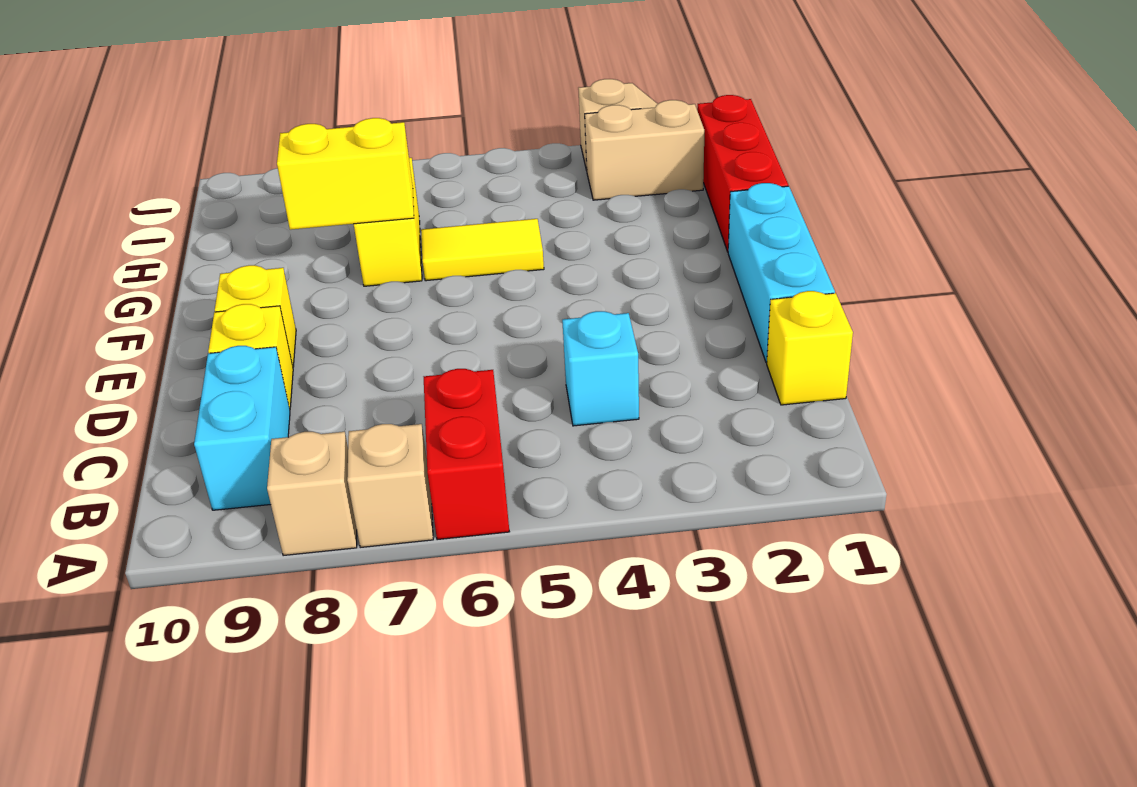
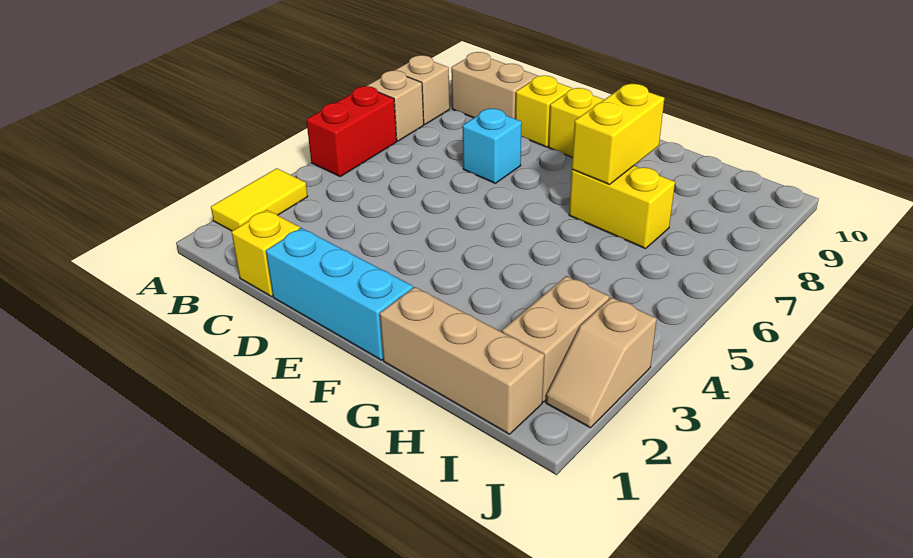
red brick A6:B6 level 1 -> red brick A5:A6 level 1
cyan brick B9:C9 level 1 -> tan brick B9:C9 level 1
cyan brick C4 level 1 -> cyan brick D7 level 1
red brick G1:I1 level 1 -> tan brick G1:I1 level 1
yellow tile G5:G6 level 1 -> yellow tile A2:A3 level 1

